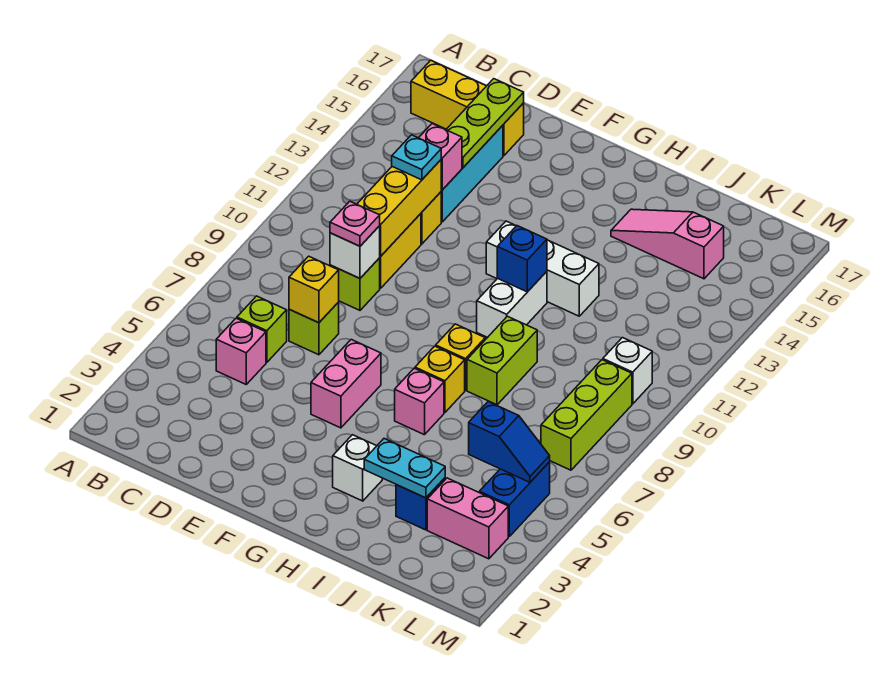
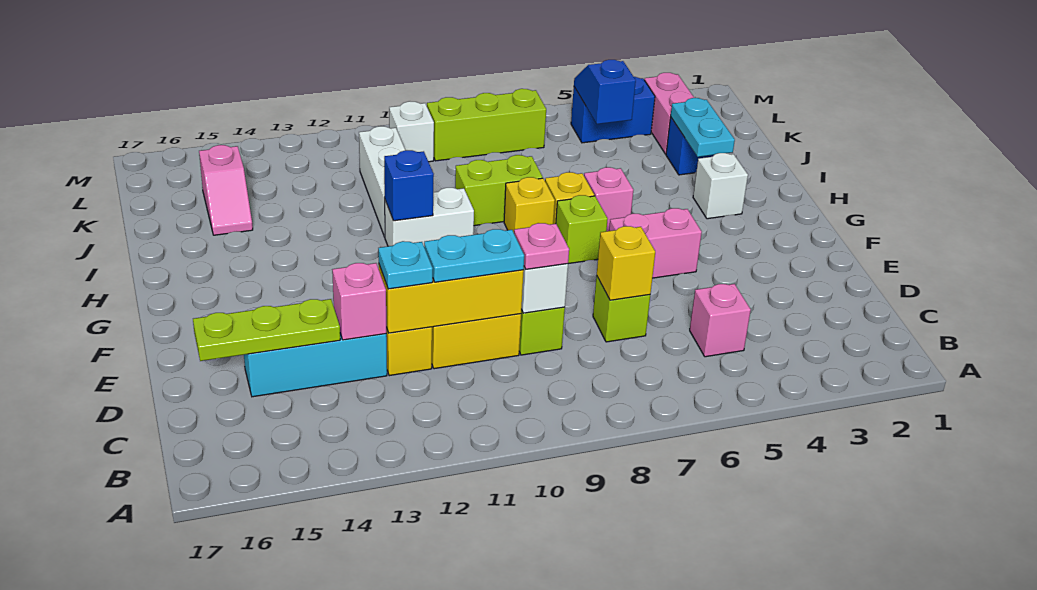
yellow brick B16:D16 level 1 -> none
lime brick C6 level 1 -> lime brick G7 level 1
none -> cyan plate D10:D11 level 3
white brick G12:I12 level 1 -> white brick I11:K11 level 1
pink slope I15:K15 level 1 top K -> pink slope J15:K15 level 1 top K

